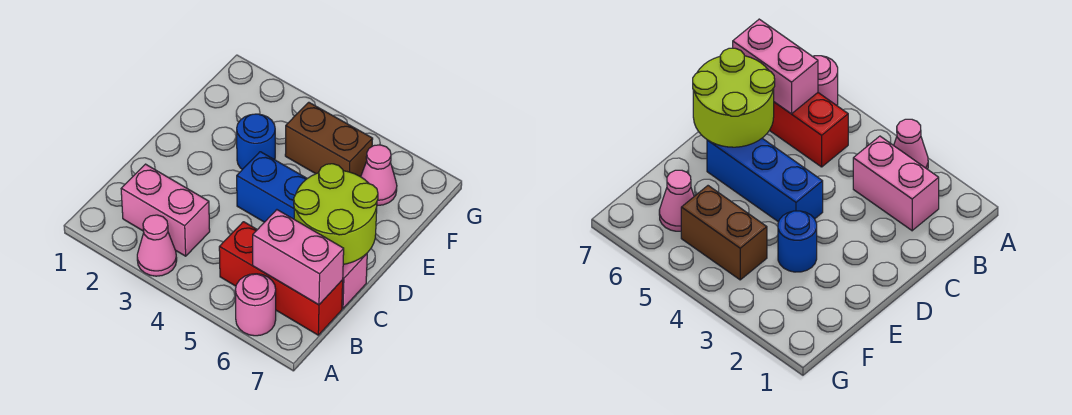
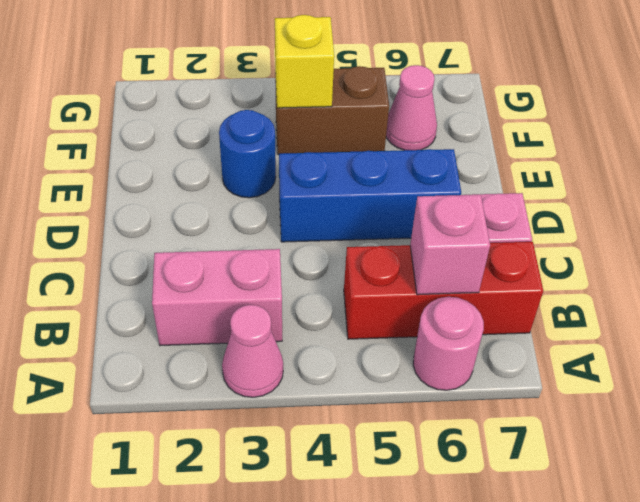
pink brick B6:B7 level 2 -> pink brick B6 level 2
lime round brick C6:D7 level 2 -> none
none -> yellow brick F4 level 2

